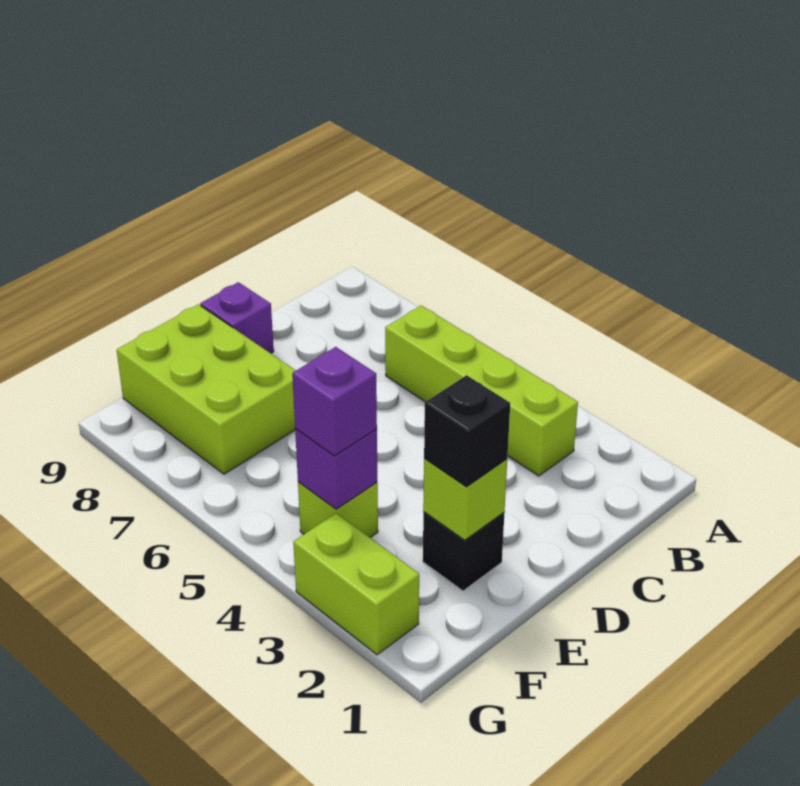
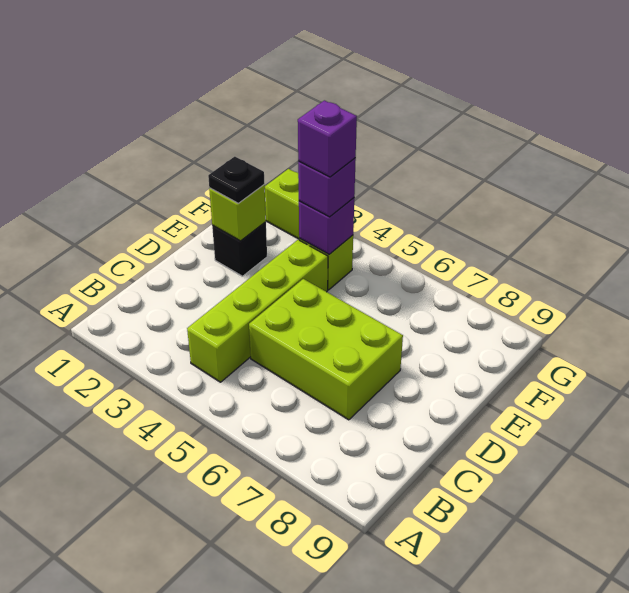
lime brick B3:B6 level 1 -> lime brick B4:E4 level 1
purple brick D9 level 1 -> purple brick F4 level 4
black brick E2 level 3 -> black plate E2 level 3
lime brick E7:F9 level 1 -> lime brick C5:D7 level 1

